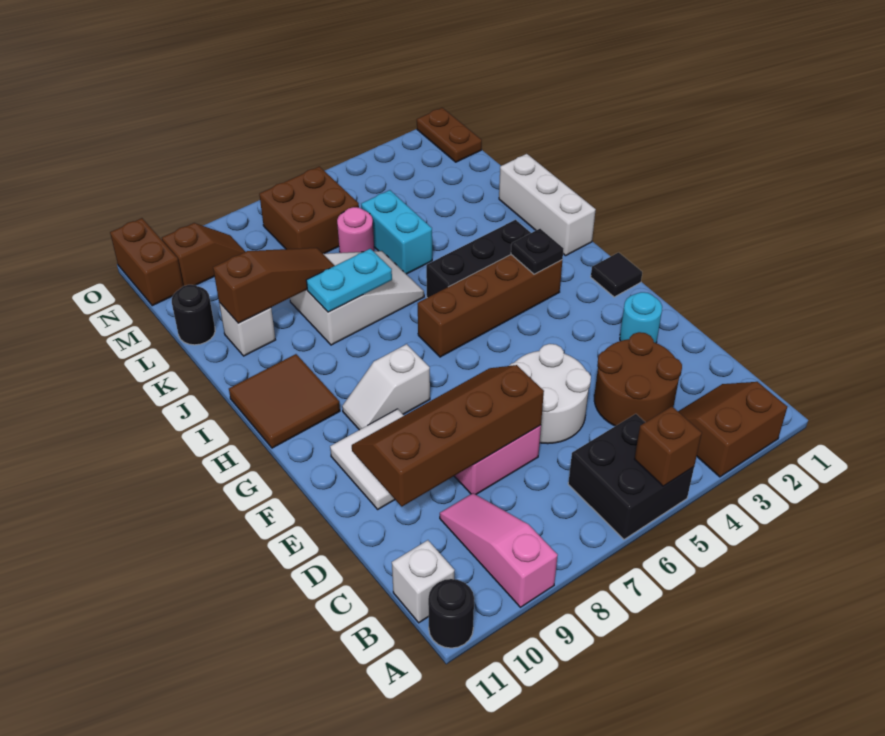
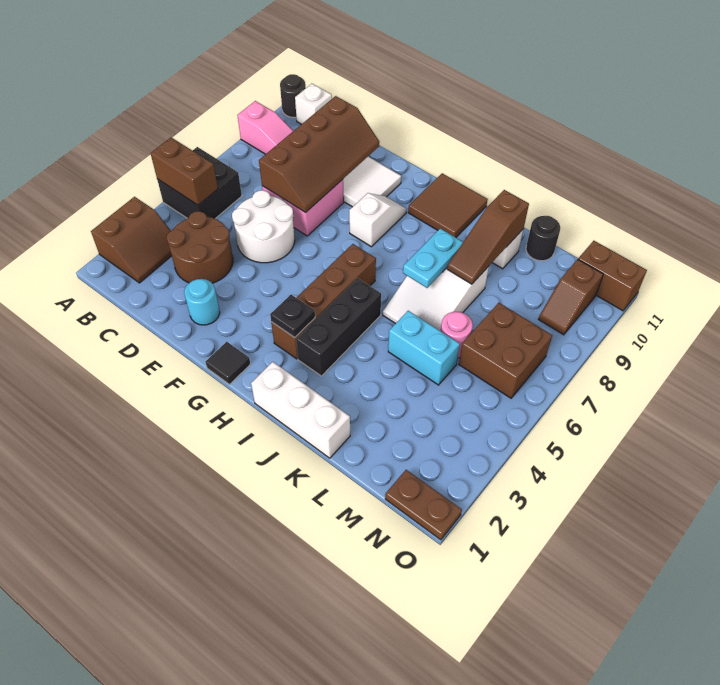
brown brick A5 level 2 -> brown brick A5:B5 level 2

